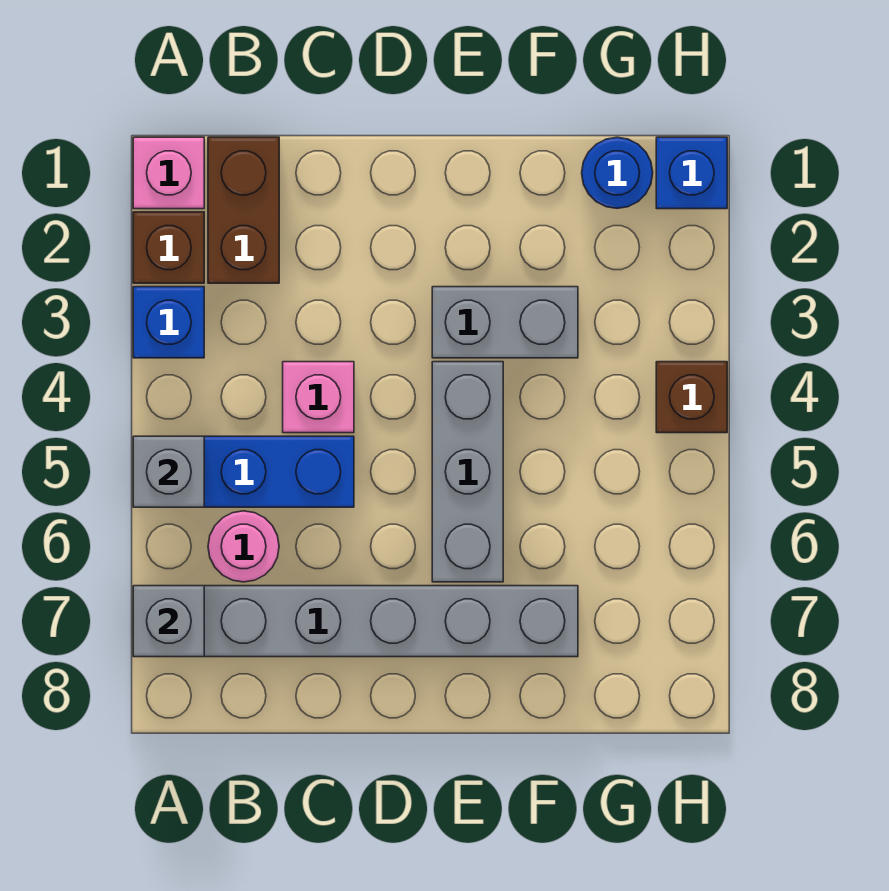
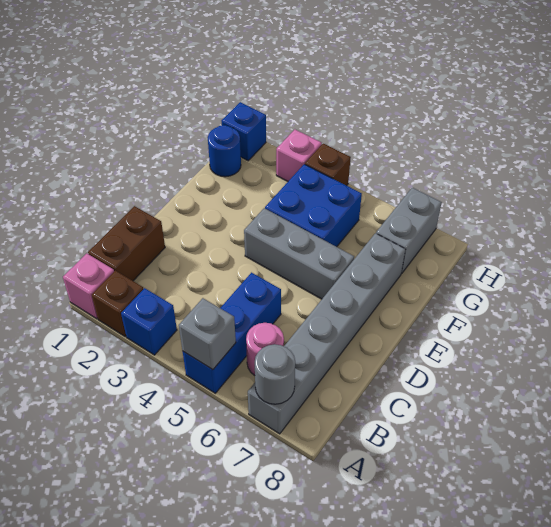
grey brick A7 level 2 -> grey round brick A7 level 2
brown brick B1:B2 level 1 -> brown brick B1:C1 level 1
pink brick C4 level 1 -> pink brick H3 level 1
grey brick E3:F3 level 1 -> grey brick G7:H7 level 1
none -> blue brick F4:G5 level 1

